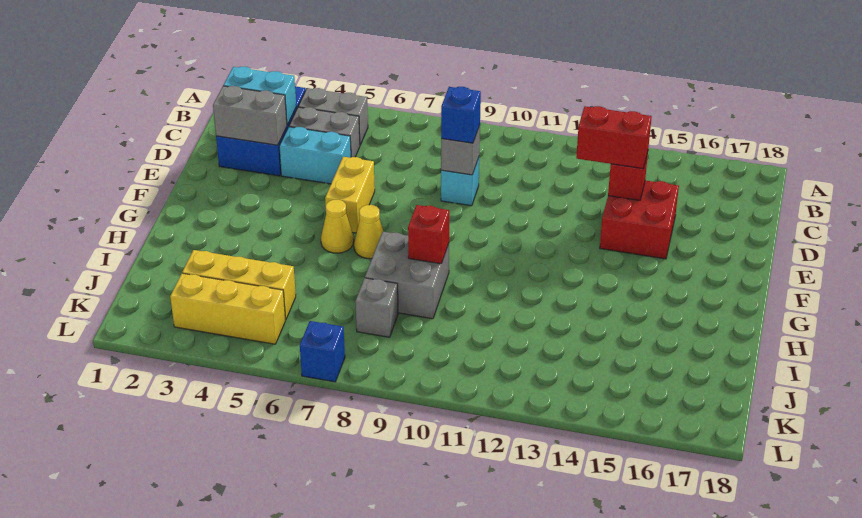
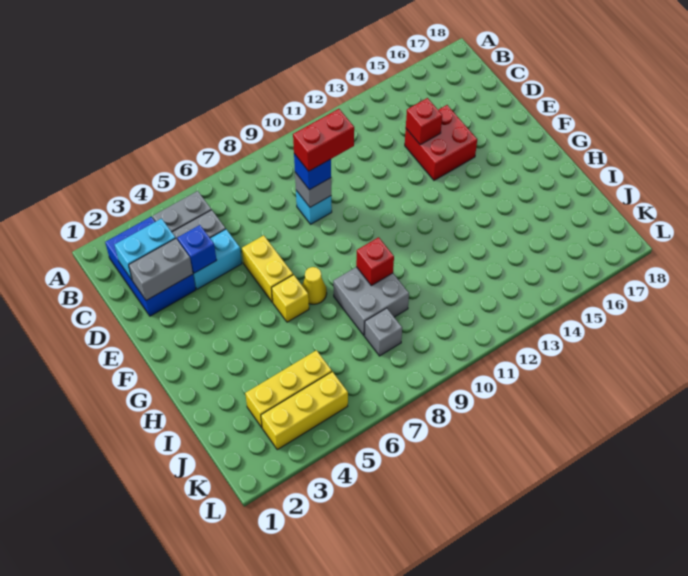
red brick D13:D14 level 3 -> red brick D9:D10 level 4
yellow cone G6 level 1 -> yellow brick G6 level 1
blue brick L7 level 1 -> blue brick D4 level 2

